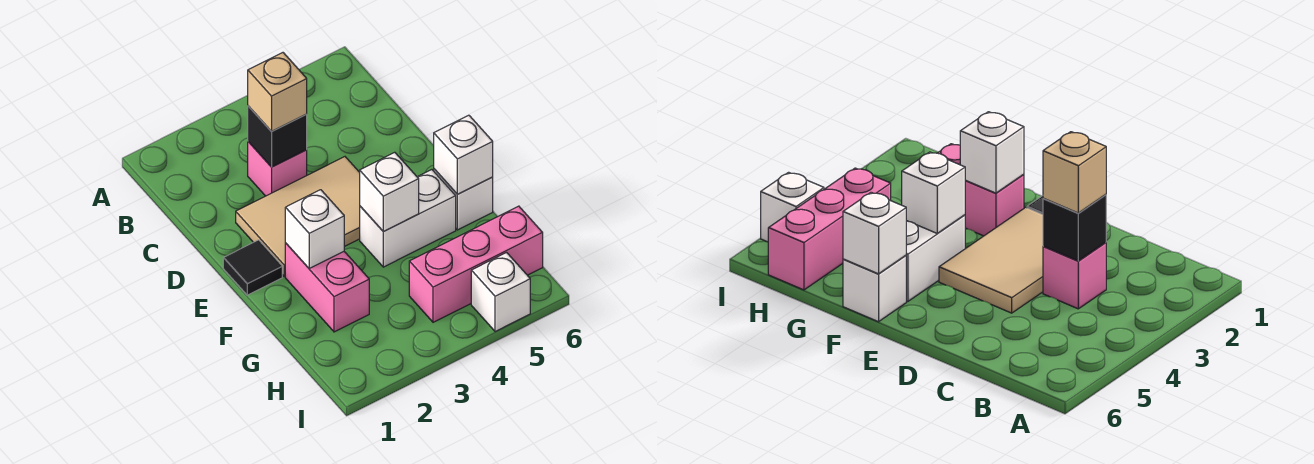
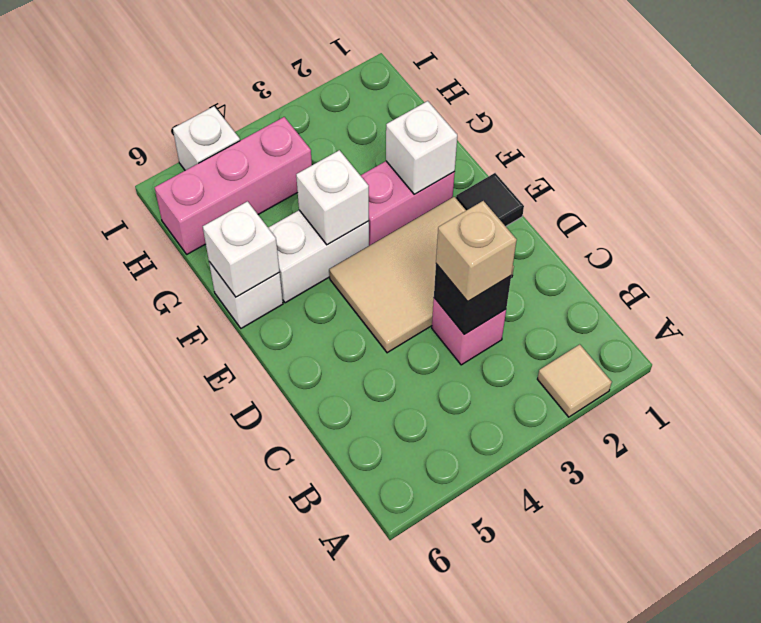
none -> tan tile A2 level 1
pink brick F2:G2 level 1 -> pink brick F2:F3 level 1

